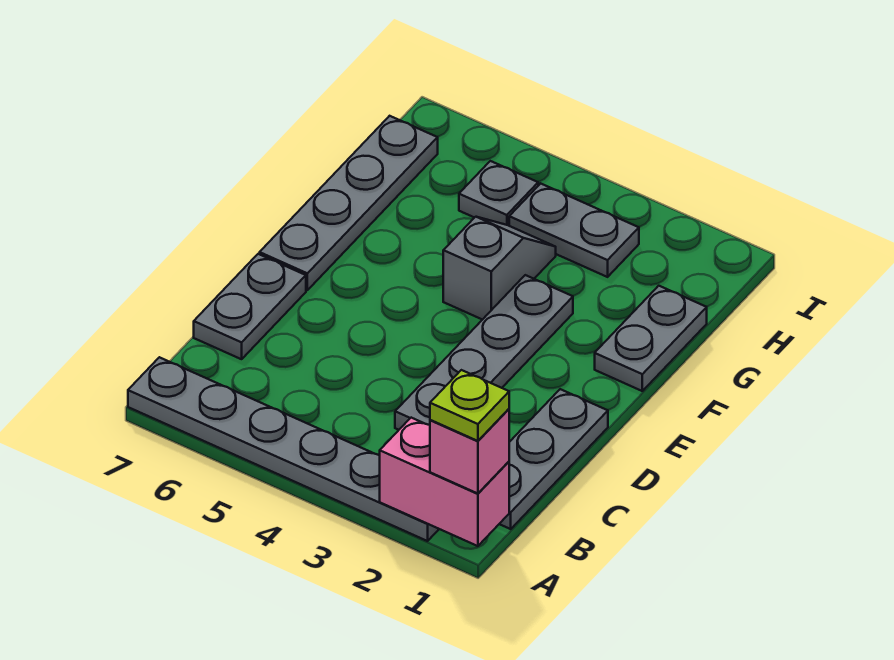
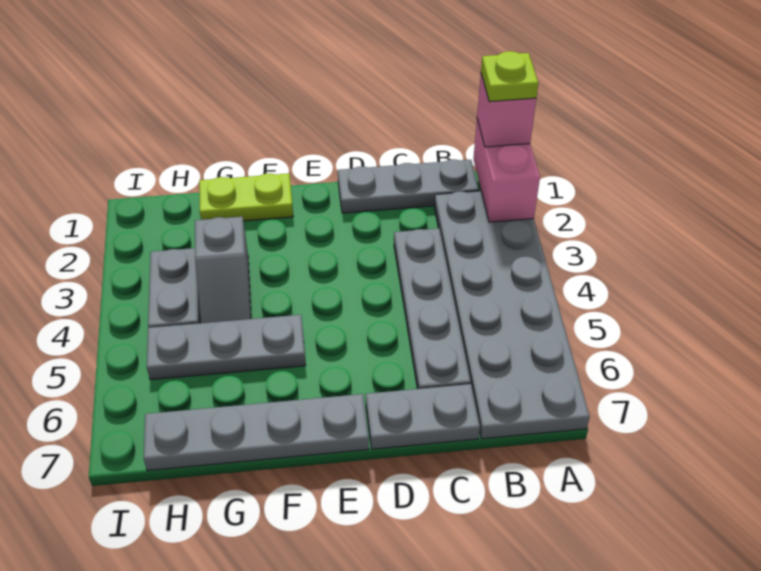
grey plate A2:A7 level 1 -> grey plate A2:B7 level 1
grey plate C3:F3 level 1 -> grey plate C3:C6 level 1
grey plate F1:G1 level 1 -> lime plate F1:G1 level 1
grey slope F4:G4 level 1 top F -> grey slope G3:G4 level 1 top 3
grey plate H5 level 1 -> grey plate F5:H5 level 1

